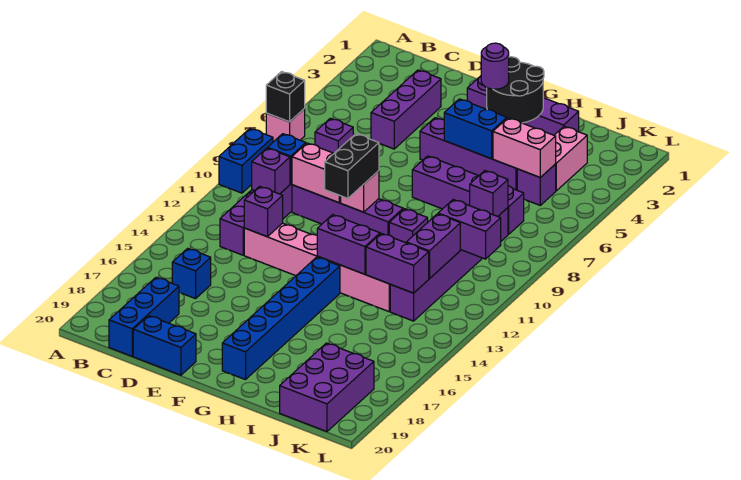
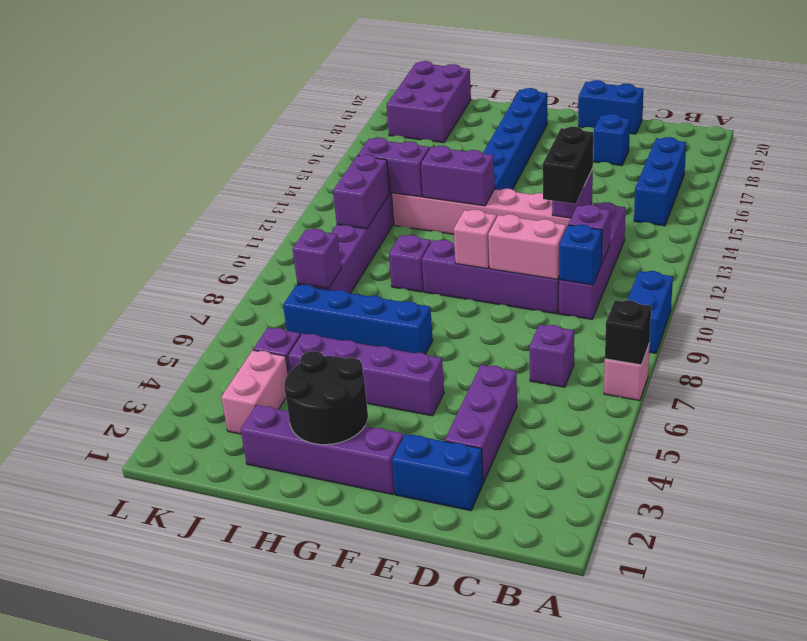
blue brick C16 level 1 -> blue brick D18 level 1
blue brick C18:C20 level 1 -> blue brick B15:B17 level 1
black brick F10:F11 level 3 -> black brick D12:D13 level 3
purple round brick G3 level 3 -> none
blue brick G5:H5 level 2 -> blue brick D2:E2 level 1
purple brick G7:J7 level 1 -> blue brick G7:J7 level 1
pink brick I5:J5 level 2 -> none
purple brick J10:K10 level 2 -> none

